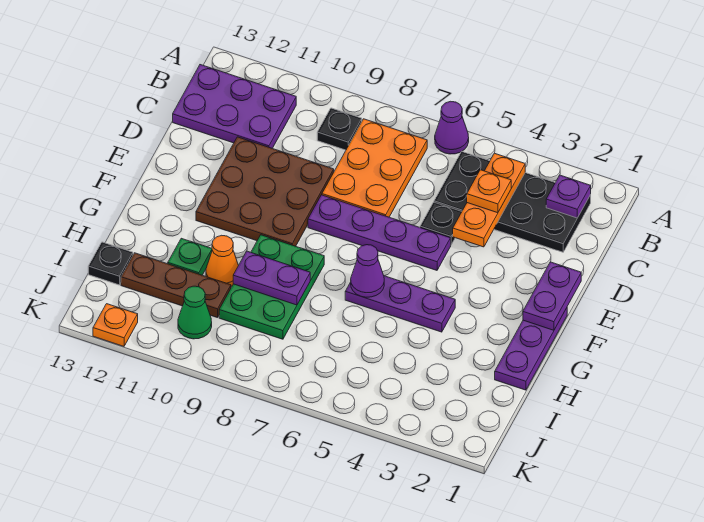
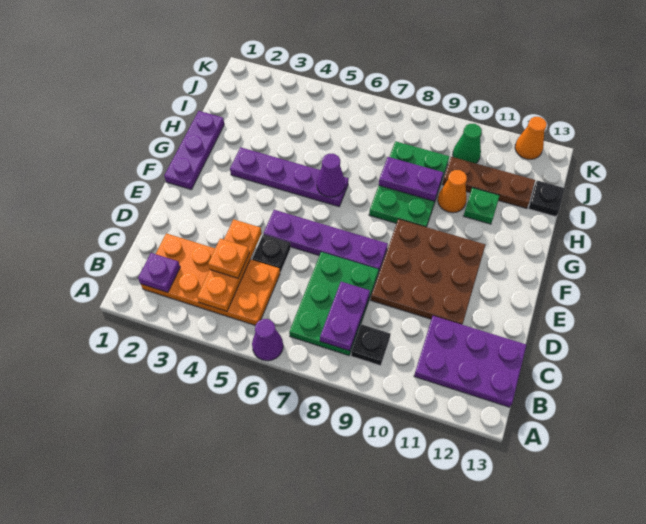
black plate B2:C5 level 1 -> orange plate B2:C5 level 1
orange plate B7:D8 level 1 -> green plate B7:D8 level 1
purple plate E1:F1 level 2 -> purple plate B8:C8 level 2
purple plate G4:G6 level 1 -> purple plate G3:G6 level 1
orange plate K12 level 1 -> orange cone K12 level 1

